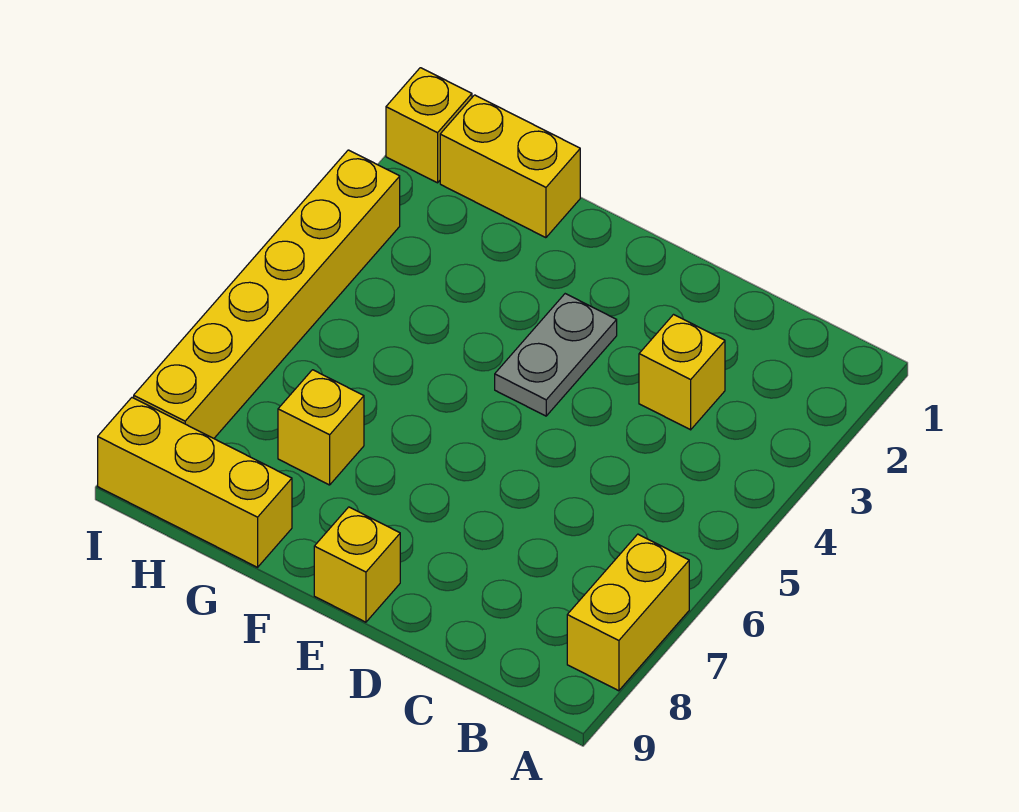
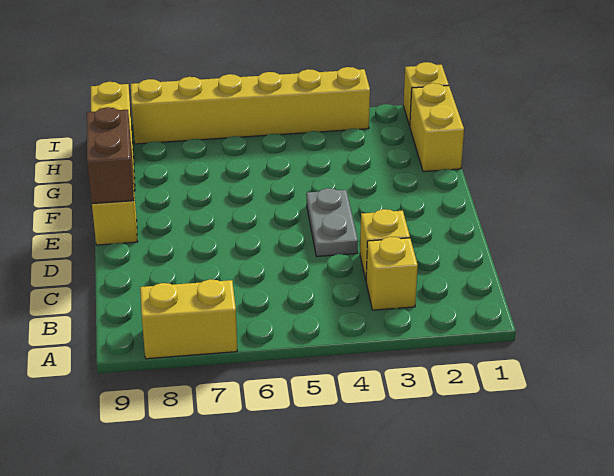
grey plate E3:E4 level 1 -> grey plate D4:E4 level 1
none -> brown brick E9:F9 level 2
yellow brick G7 level 1 -> yellow brick B3 level 1

